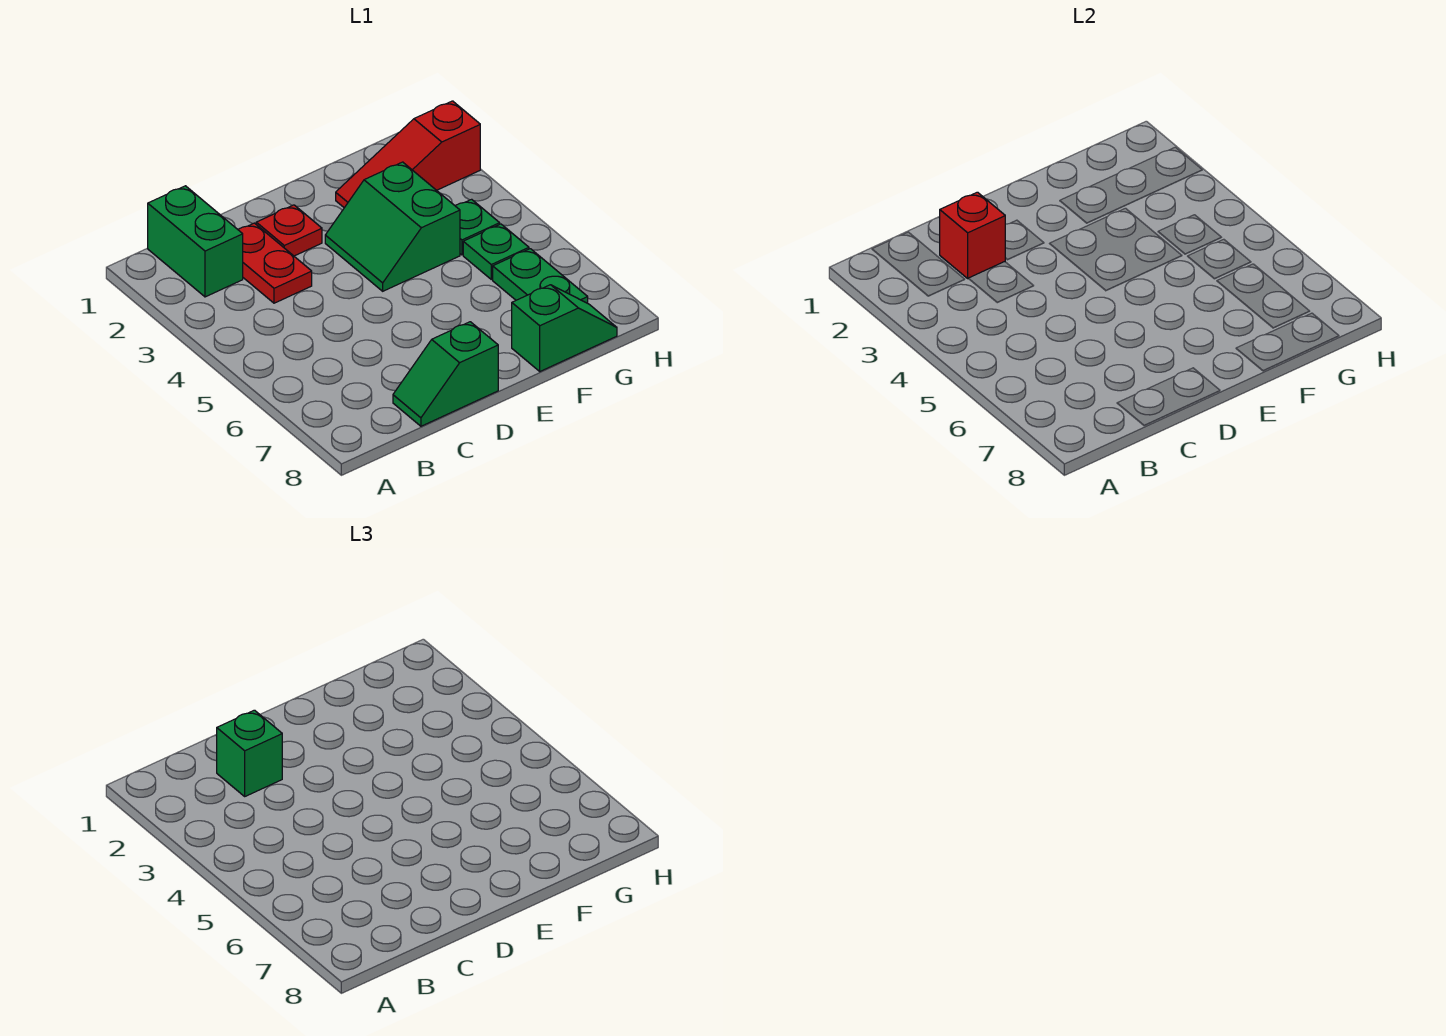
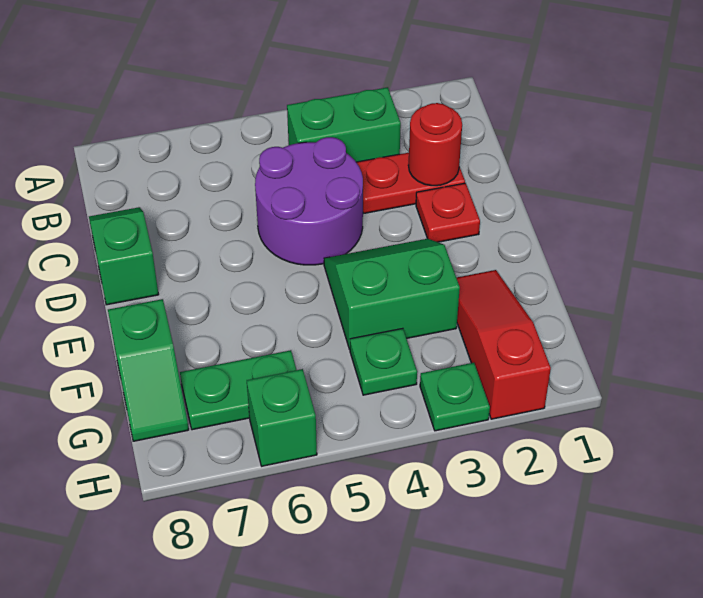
green brick B1:B2 level 1 -> green brick B3:B4 level 1
red brick C2 level 2 -> red round brick C2 level 2
green brick C2 level 3 -> green brick H6 level 1
none -> purple round brick C4:D5 level 1
green plate G5 level 1 -> green plate H3 level 1

